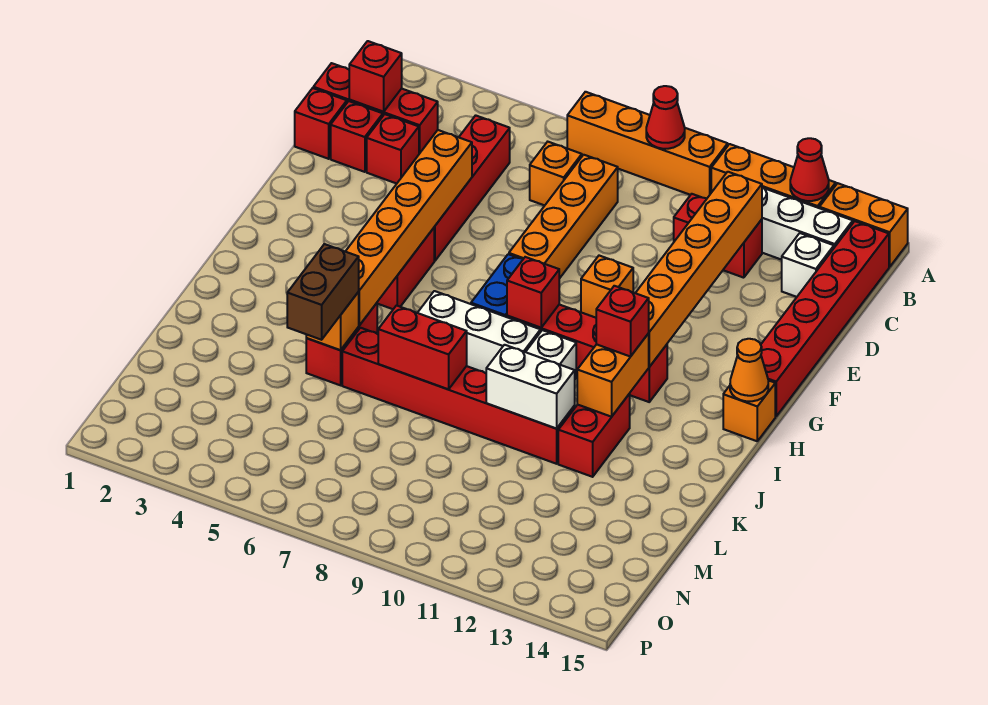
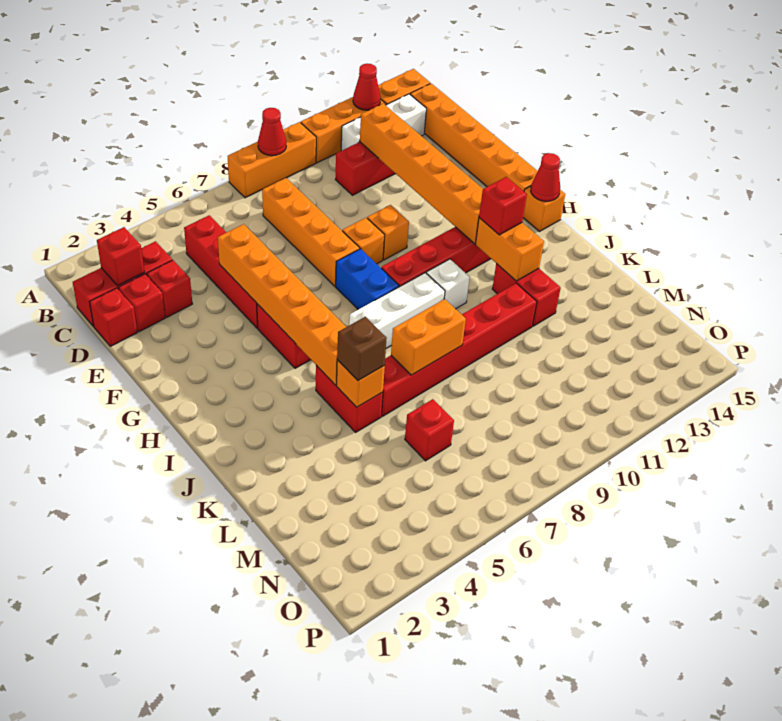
orange brick A7:A10 level 1 -> orange brick A8:A10 level 1
red brick B15:G15 level 1 -> orange brick B15:G15 level 1
orange brick C7 level 1 -> orange brick F9 level 1
white brick C14 level 1 -> none
red brick H9 level 2 -> red brick M6 level 1
orange cone H15 level 2 -> red cone H15 level 2
brown brick K5:L5 level 3 -> brown brick K5 level 3
red brick K7:K8 level 2 -> orange brick K7:K8 level 2
white brick K10:K11 level 2 -> none

